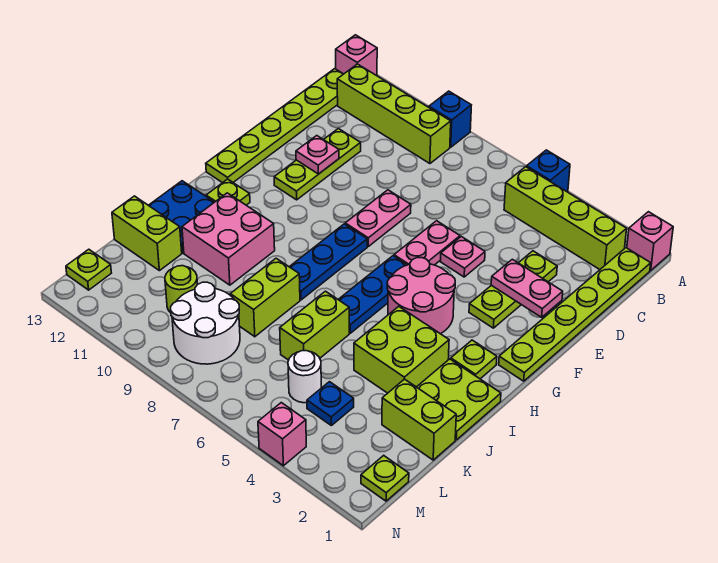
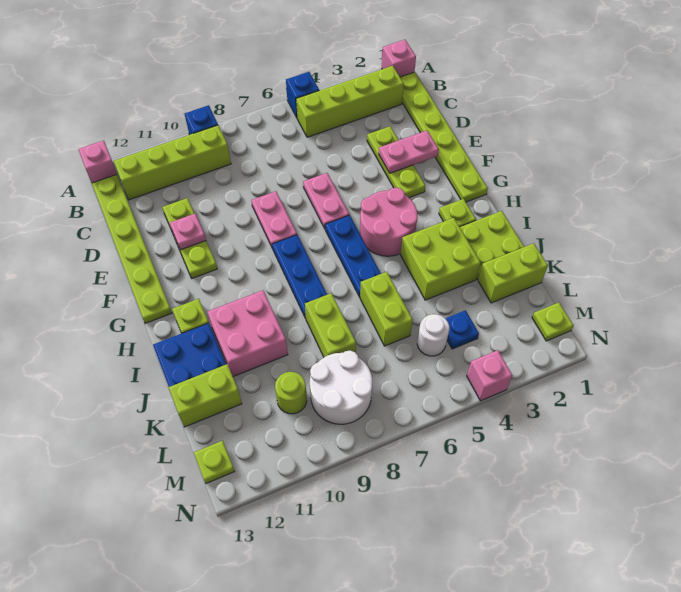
pink plate E5 level 1 -> none

